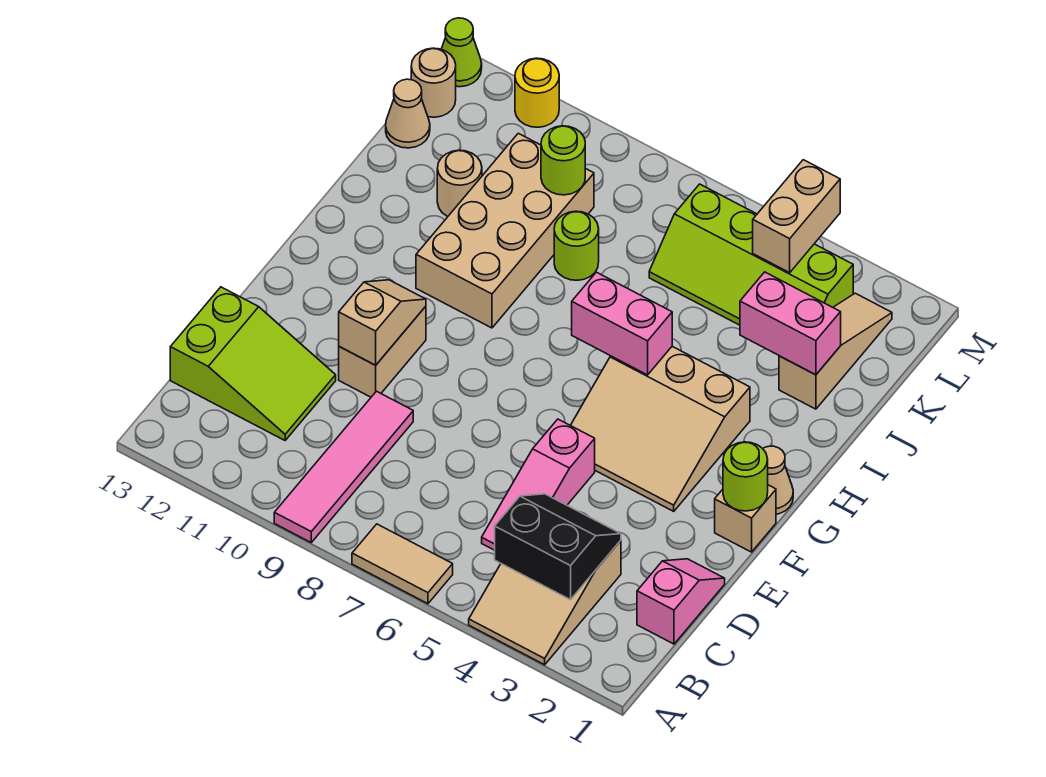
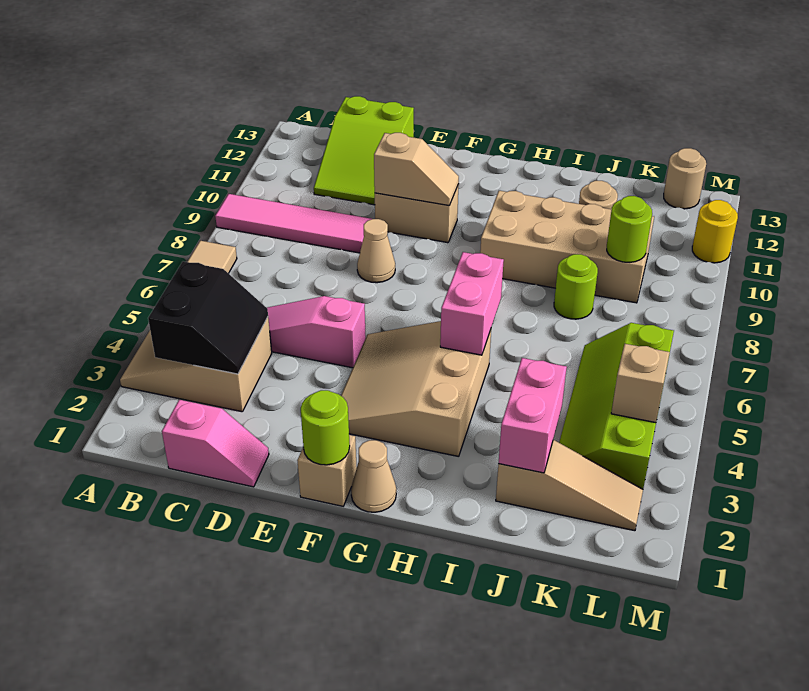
tan cone K13 level 1 -> tan cone E8 level 1
tan brick L4:M4 level 2 -> tan brick L4 level 2
lime cone M13 level 1 -> none

